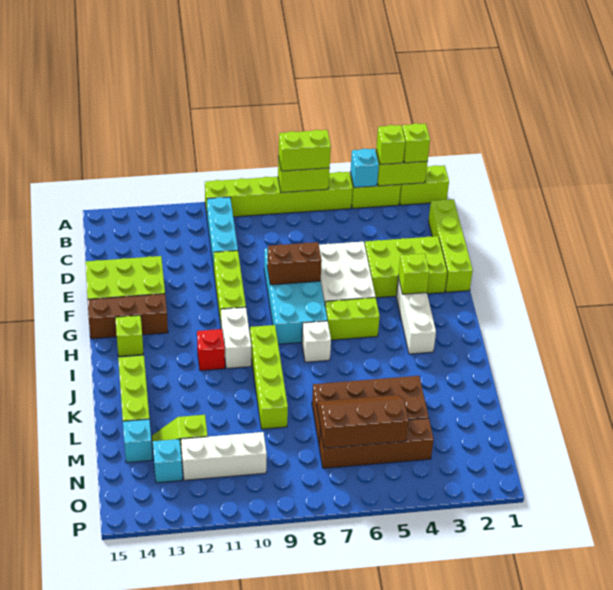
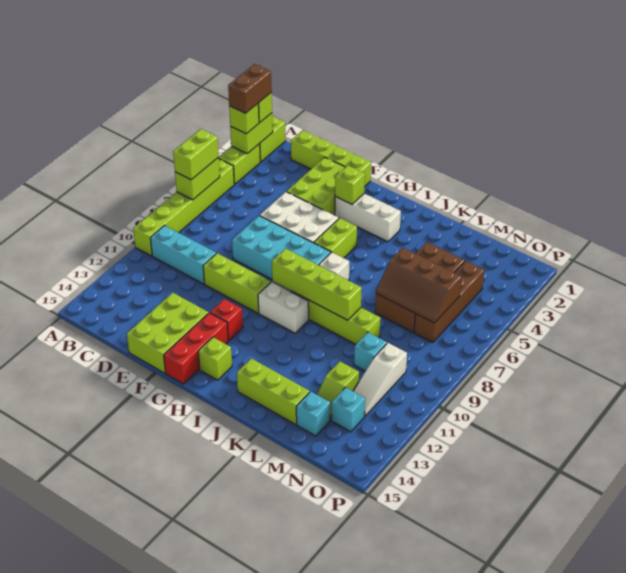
cyan brick A4 level 2 -> cyan brick M10 level 1
brown brick F7:F8 level 2 -> brown brick A2:A3 level 4
brown brick G13:G15 level 1 -> red brick G13:G15 level 1
none -> lime brick H9:K9 level 2
red brick I11 level 1 -> red brick G12 level 1
brown slope M5:N7 level 2 top N -> brown slope L6:N7 level 2 top 6
white brick N10:N12 level 1 -> white slope N10:N12 level 1 top 10

